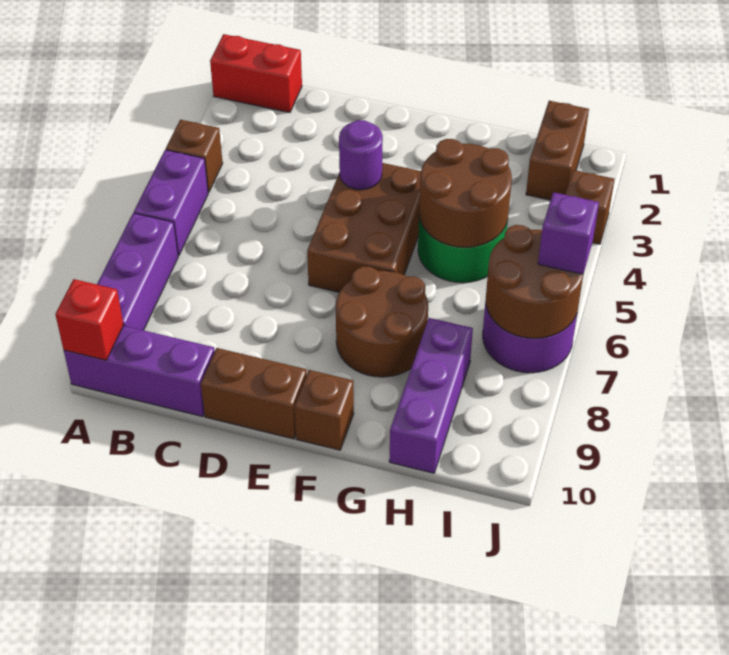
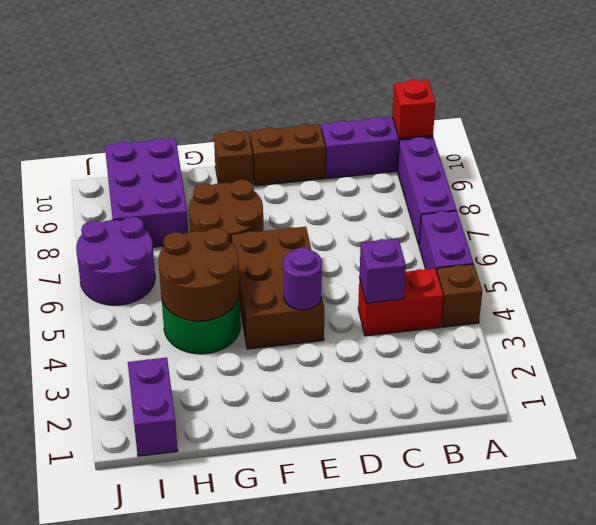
red brick A1:B1 level 1 -> red brick B4:C4 level 1
purple brick H8:H10 level 1 -> purple brick H8:I10 level 1
brown brick I1:I2 level 1 -> purple brick I1:I2 level 1
brown round brick I6:J7 level 2 -> none
brown brick J3 level 1 -> none
purple brick J6 level 3 -> purple brick C4 level 2

